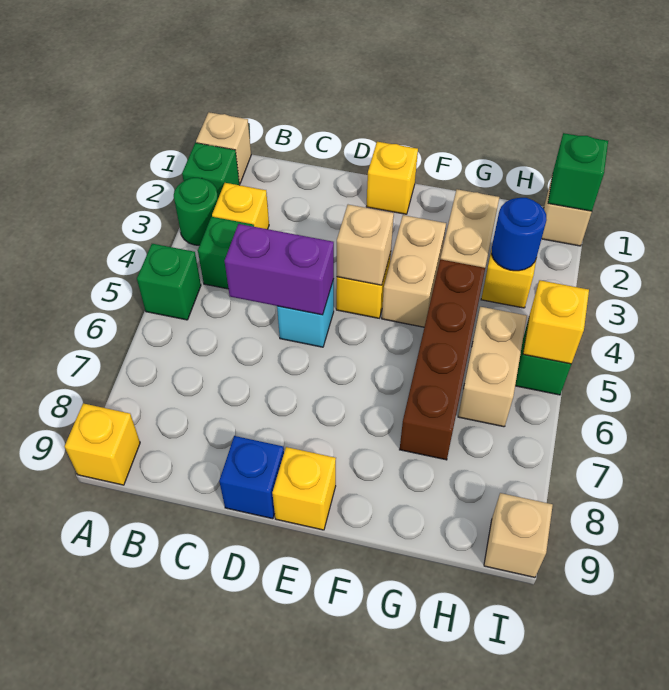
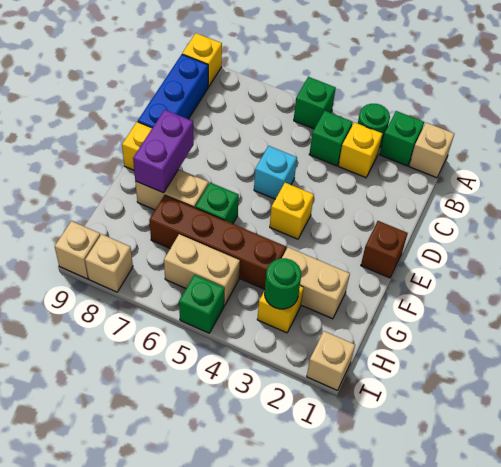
purple brick C5:D5 level 2 -> purple brick E8:F8 level 2
blue brick D9 level 1 -> blue brick B9:D9 level 1
yellow brick E1 level 1 -> brown brick E1 level 1
tan brick E4 level 2 -> tan brick I8 level 1
tan brick F3:F4 level 1 -> tan brick F7:F8 level 1
blue round brick H3 level 2 -> green round brick H3 level 2
green brick I1 level 2 -> green brick F6 level 1
yellow brick I5 level 2 -> none

